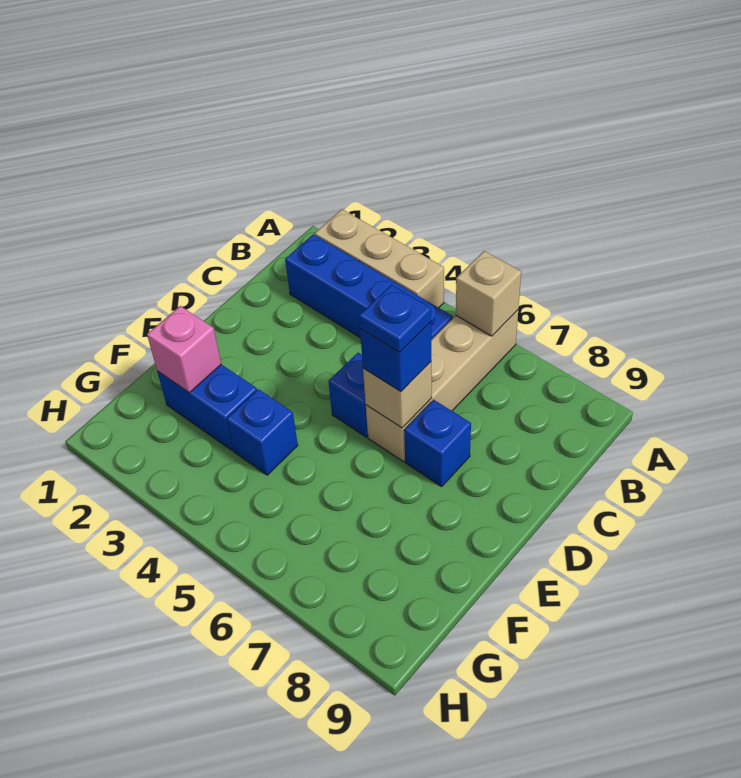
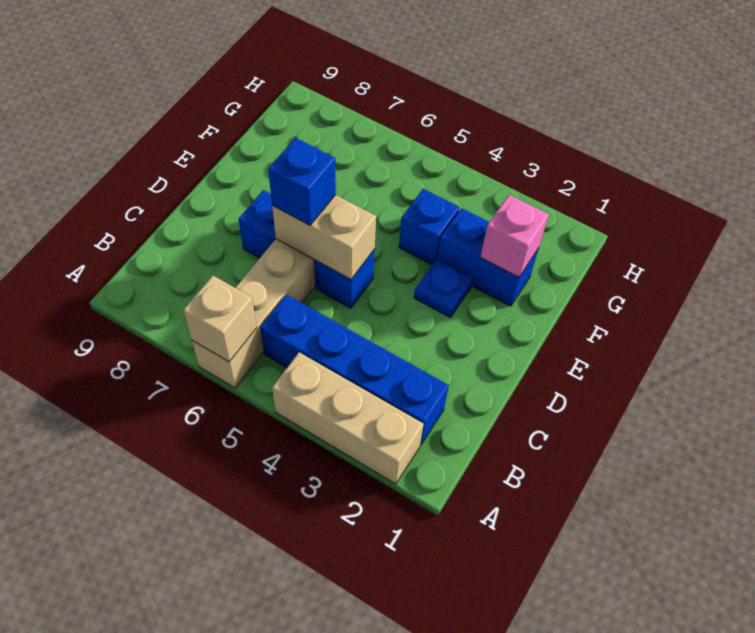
tan brick D6 level 2 -> tan brick D5:D6 level 2
blue plate D6 level 4 -> blue plate E3 level 1

